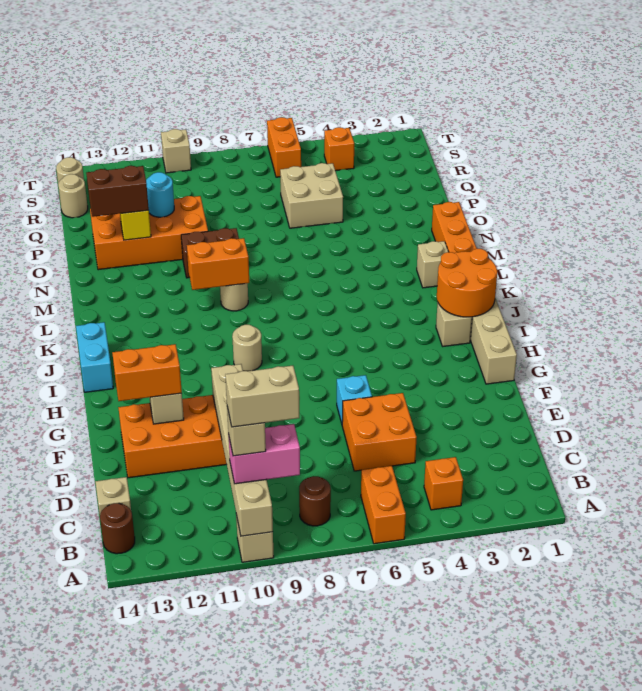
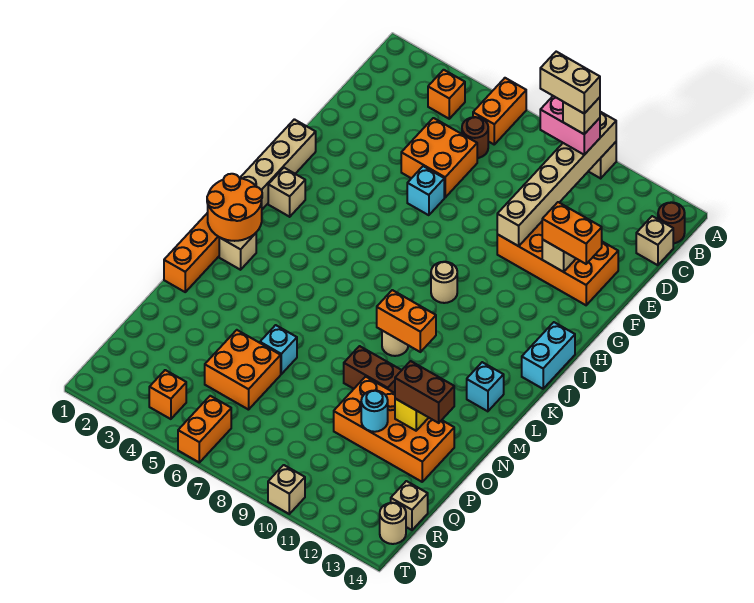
brown round brick B8 level 1 -> brown round brick C6 level 1
orange round brick I1:J2 level 2 -> orange round brick K1:L2 level 2
none -> cyan brick L13 level 1
none -> cyan brick O6 level 1
tan brick P5:Q6 level 1 -> orange brick P5:Q6 level 1
tan round brick R14 level 1 -> tan brick R14 level 1

